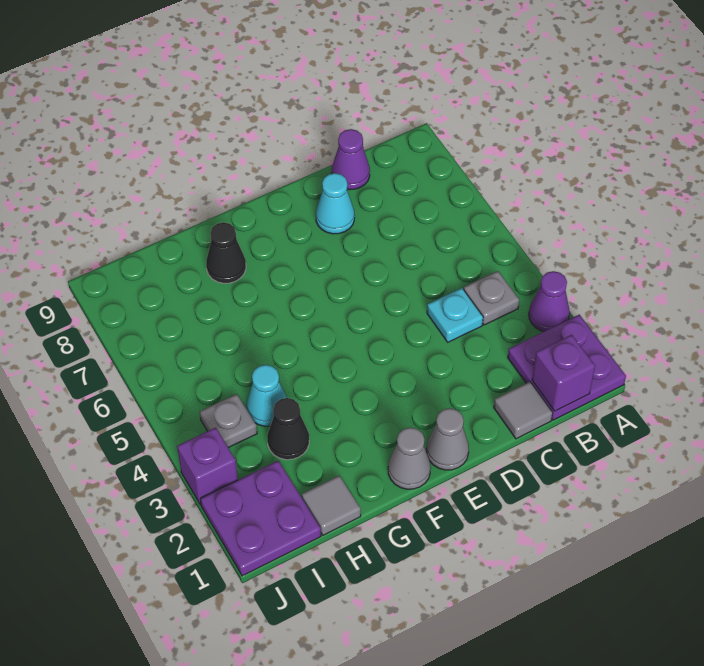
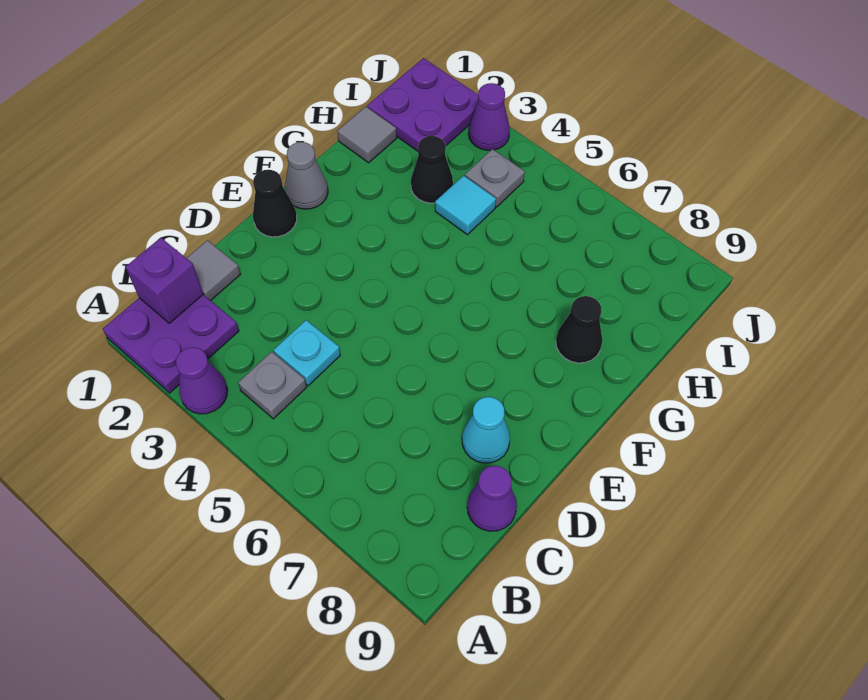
grey cone E1 level 1 -> black cone E1 level 1
cyan cone H4 level 1 -> cyan tile H4 level 1
purple brick J3 level 1 -> purple cone J3 level 1

